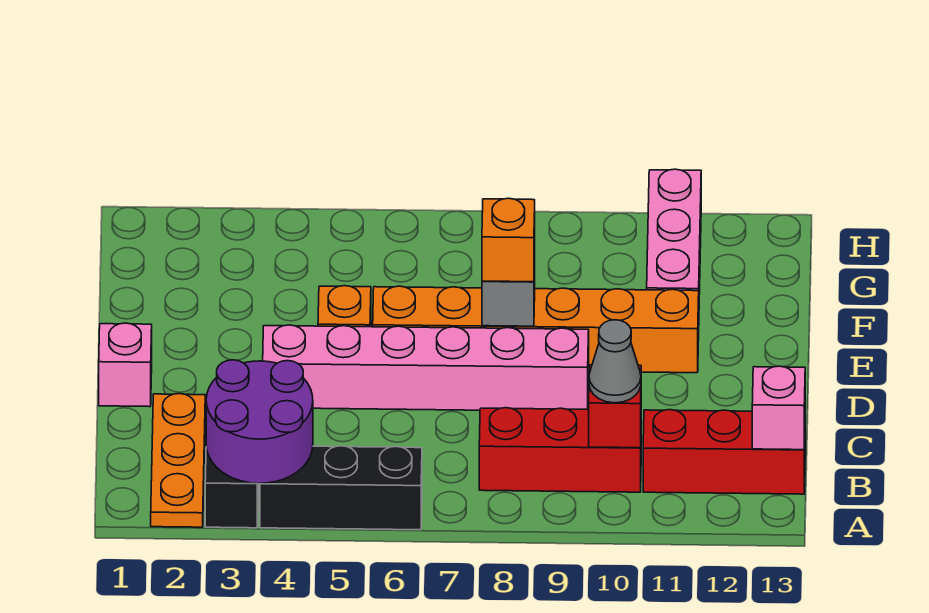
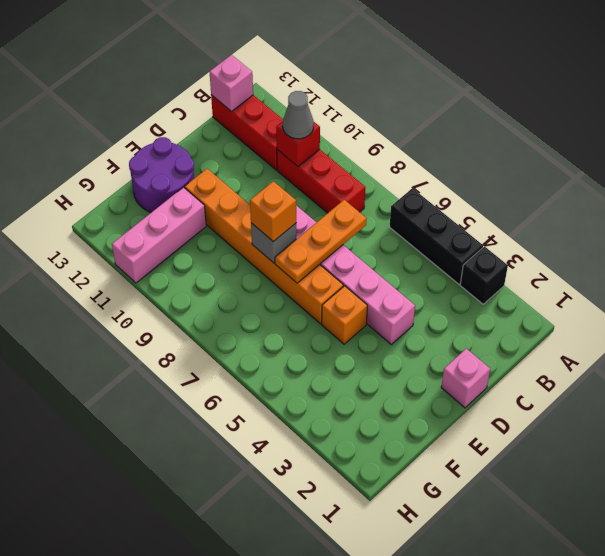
orange plate A2:C2 level 1 -> orange plate C7:E7 level 2
purple round brick A3:B4 level 2 -> purple round brick E12:F13 level 1

